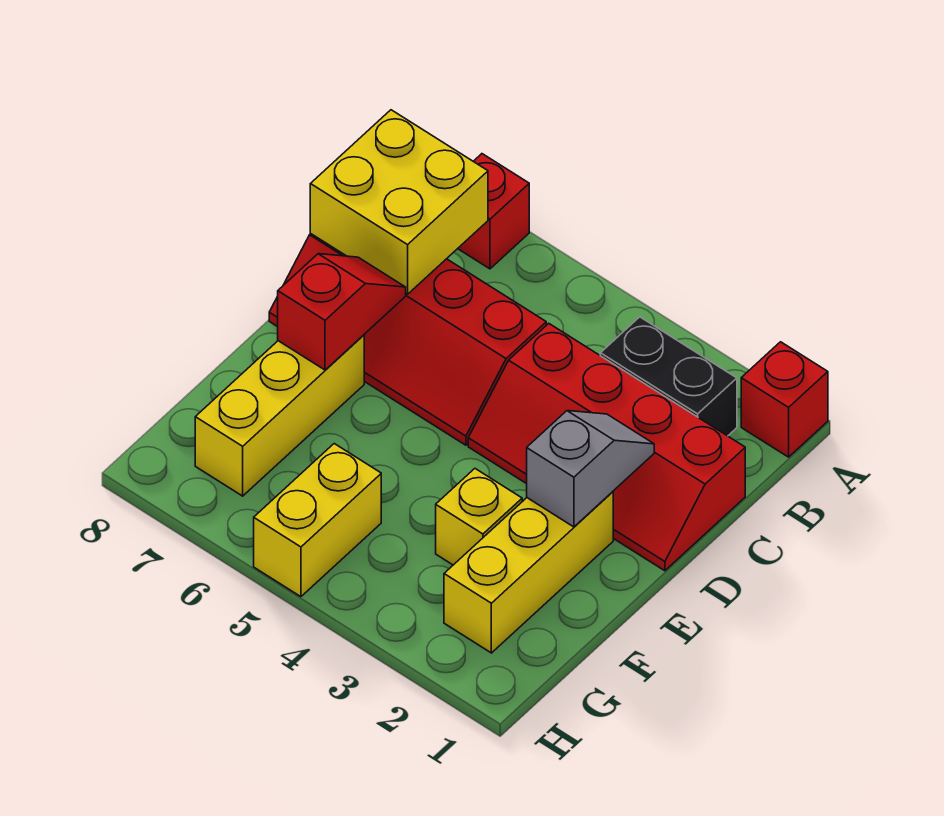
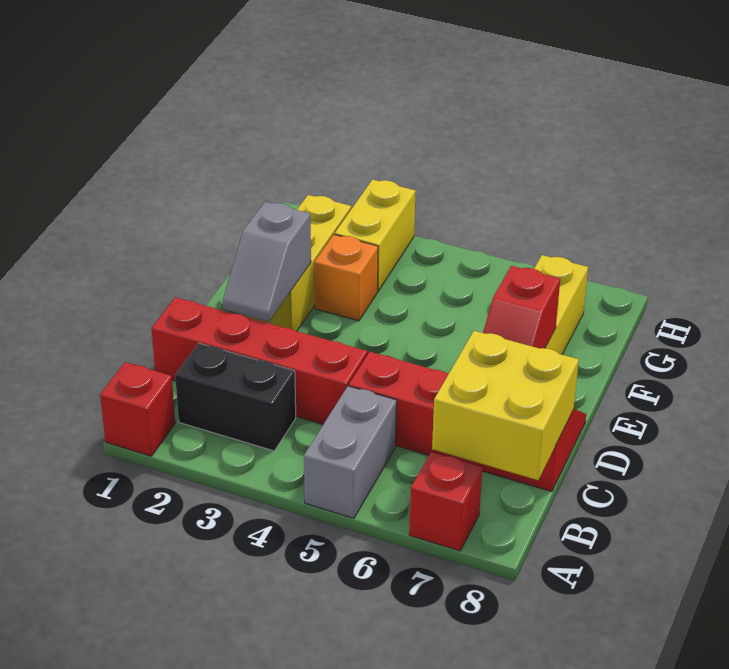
none -> grey brick A5:B5 level 1
yellow brick F3 level 1 -> orange brick F3 level 1
yellow brick G5:H5 level 1 -> yellow brick G3:H3 level 1

